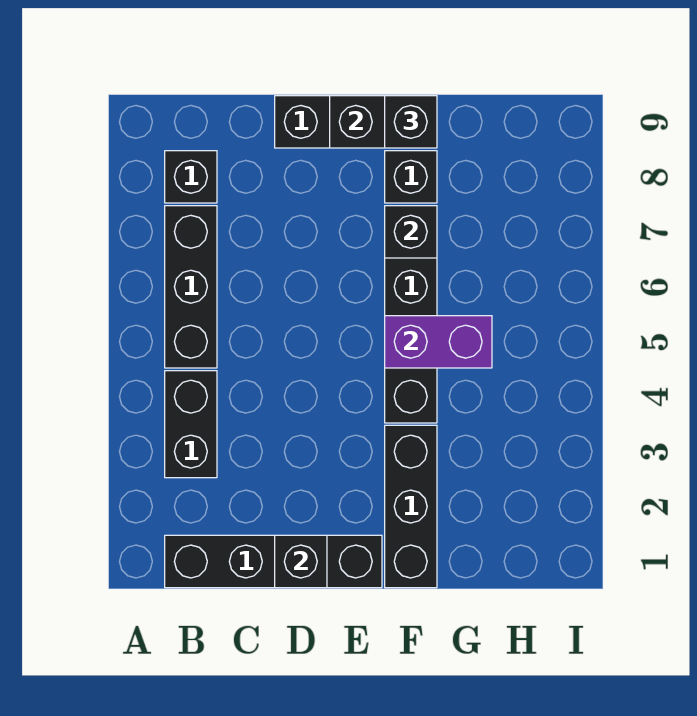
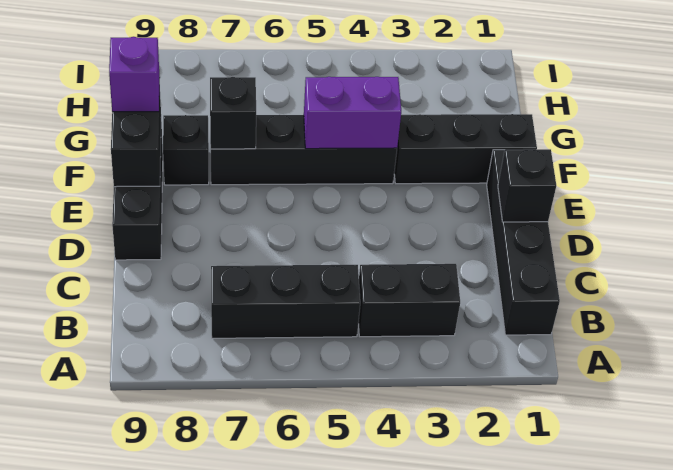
black brick B8 level 1 -> none
purple brick F5:G5 level 2 -> purple brick F4:F5 level 2
black brick F9 level 3 -> purple brick F9 level 3

